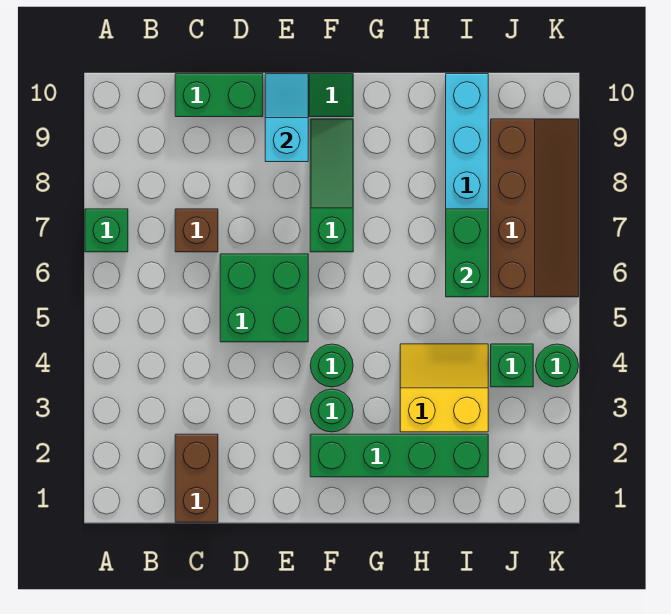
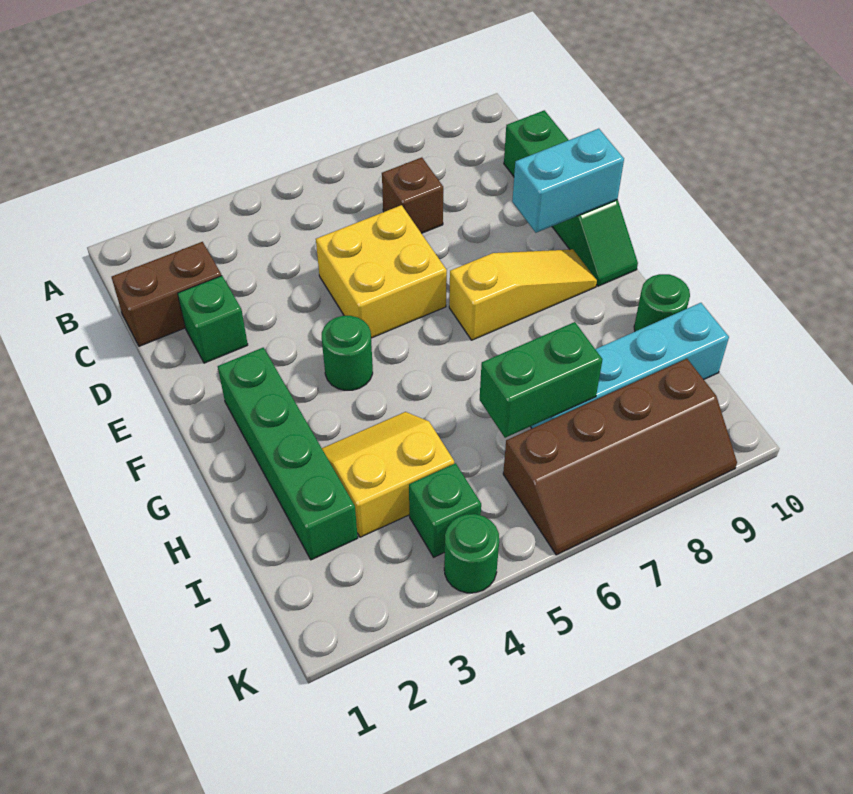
green brick A7 level 1 -> green brick D2 level 1
green brick D5:E6 level 1 -> yellow brick D5:E6 level 1
cyan slope E9:E10 level 2 top 9 -> cyan brick E9:E10 level 2
green round brick F3 level 1 -> green round brick H10 level 1
green slope F7:F9 level 1 top 7 -> yellow slope F7:F9 level 1 top 7
yellow slope H3:I4 level 1 top 3 -> yellow slope H3:I4 level 1 top I

